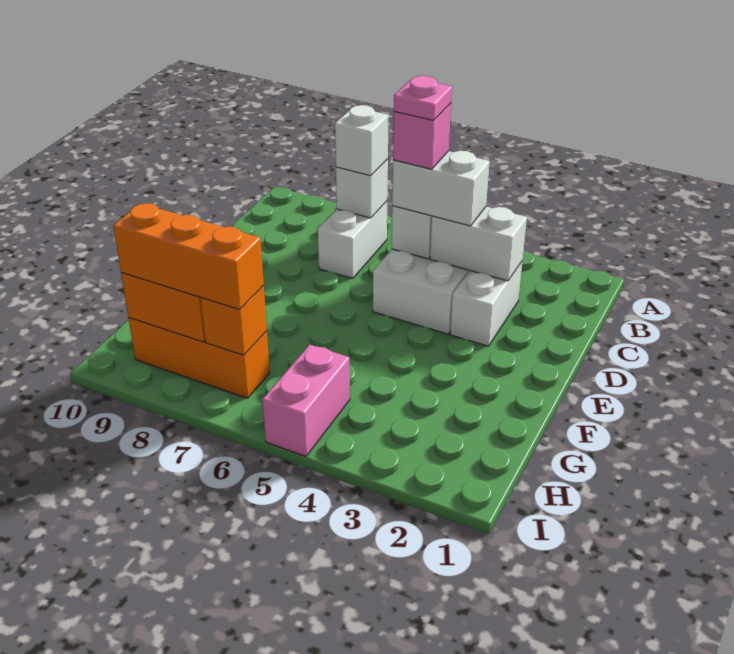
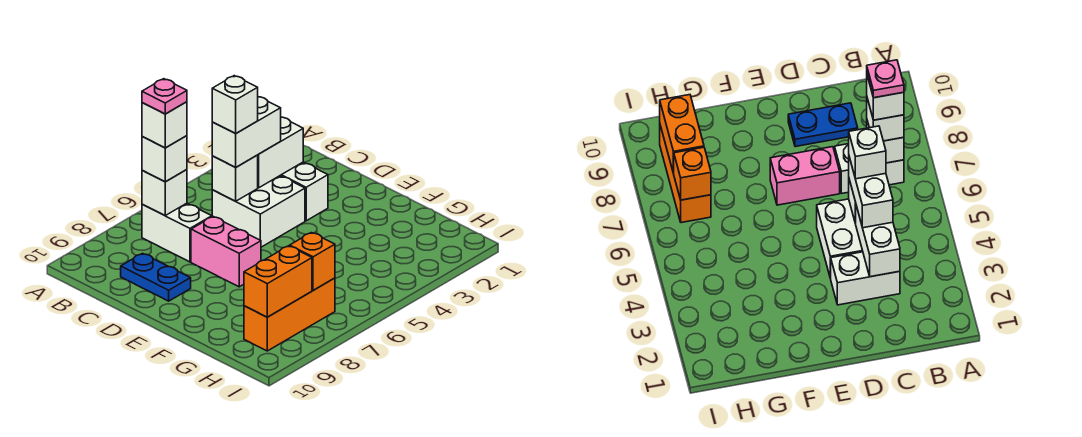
none -> white brick B7 level 4
pink brick C5 level 4 -> white brick C5 level 4
pink plate C5 level 5 -> pink plate B7 level 5
none -> blue plate C9:D9 level 1
pink brick H5:I5 level 1 -> pink brick D7:E7 level 1
orange brick H7:H9 level 3 -> none

